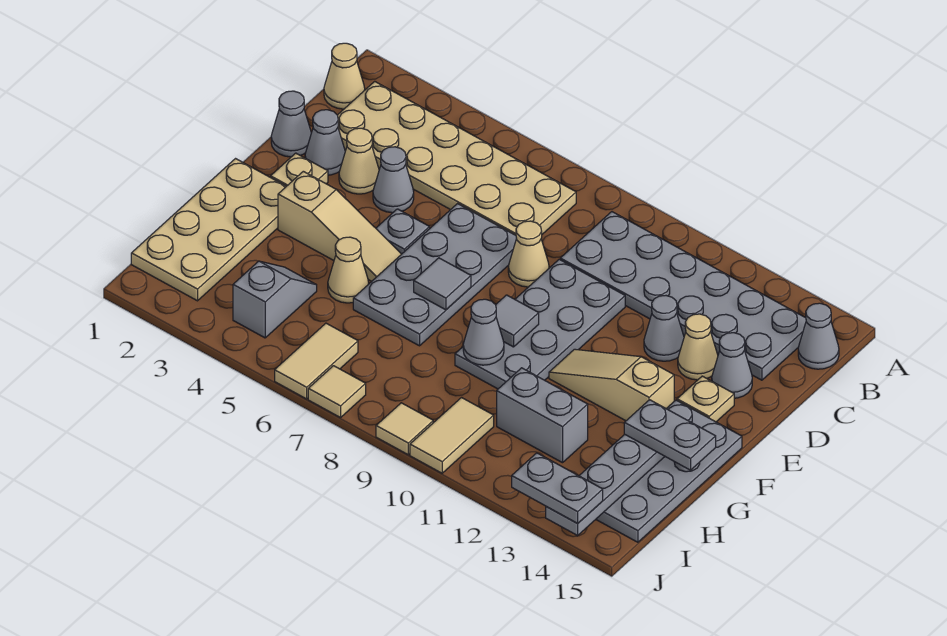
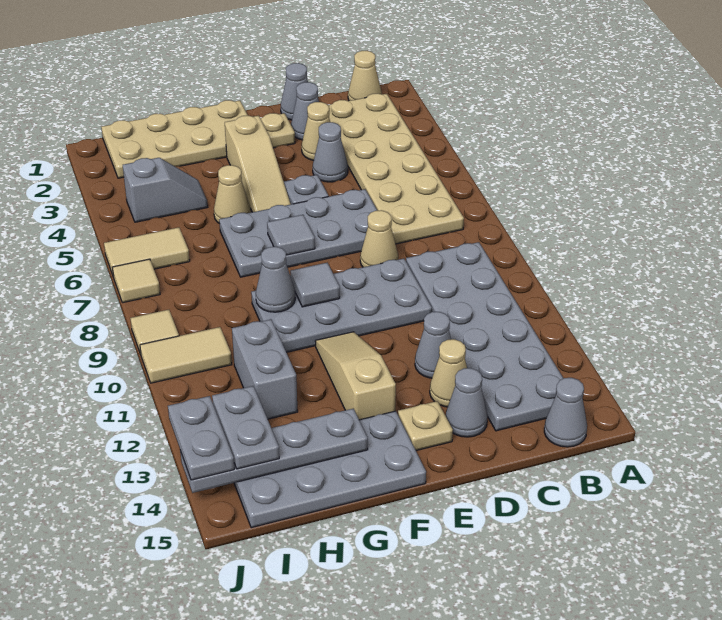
grey plate G14:G15 level 3 -> grey plate I13:I14 level 3

